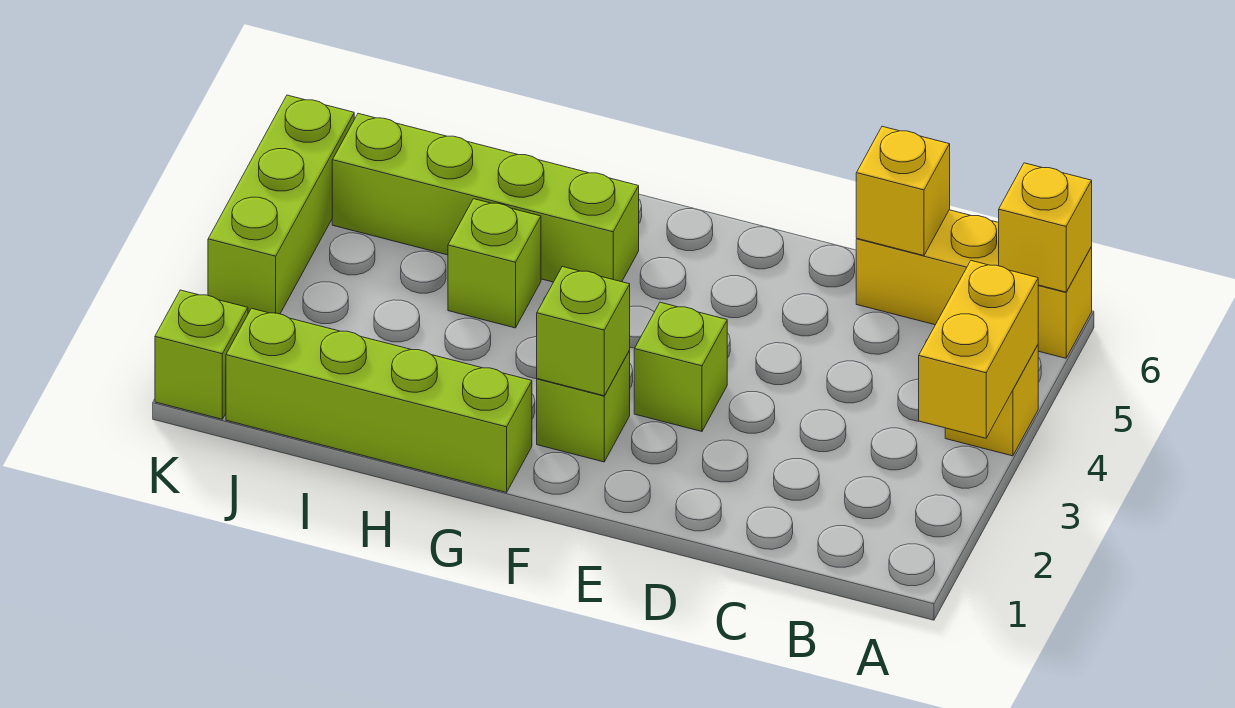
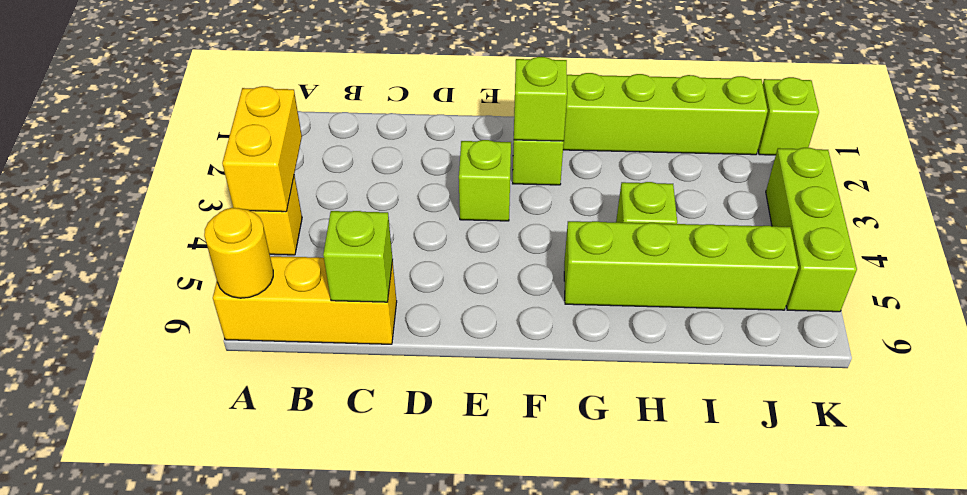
yellow brick A6 level 2 -> yellow round brick A6 level 2
yellow brick C6 level 2 -> lime brick C6 level 2

